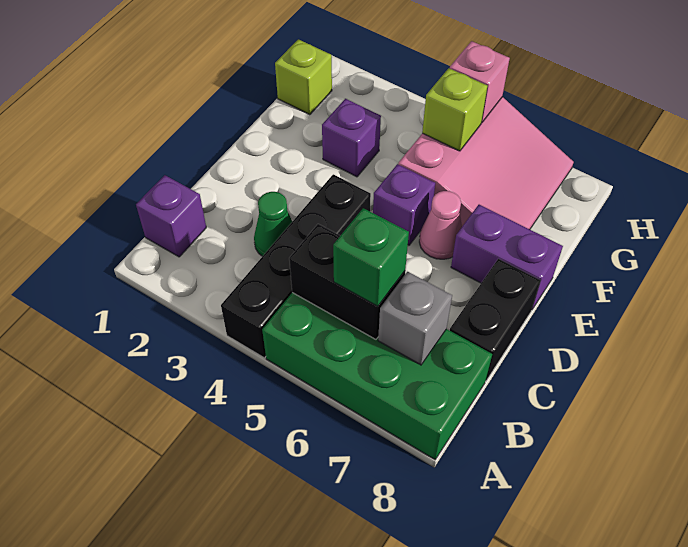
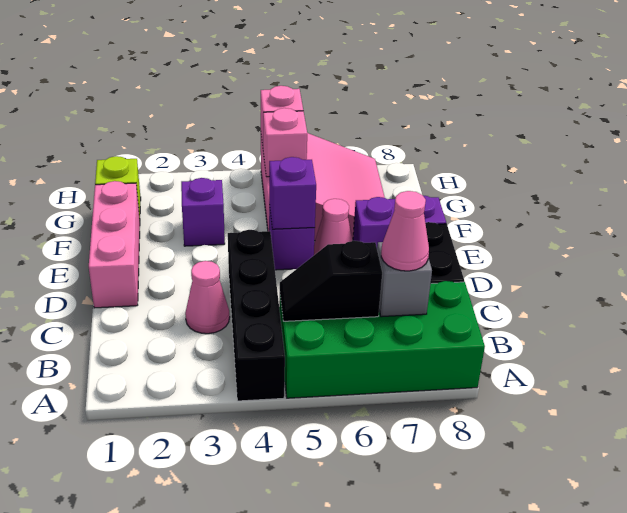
purple brick B1 level 1 -> purple brick E5 level 2
black brick B5:B6 level 2 -> black slope B5:B6 level 2 top 6
green brick B6 level 3 -> none
none -> pink cone B7 level 3
green cone C3 level 1 -> pink cone C3 level 1
none -> pink brick D1:F1 level 1
lime brick G5 level 2 -> pink brick G5 level 2

